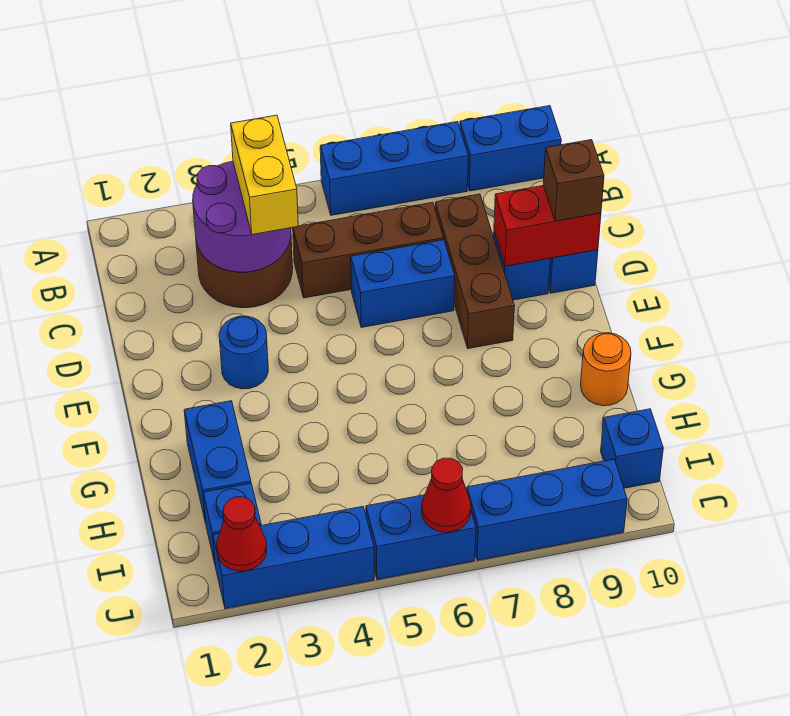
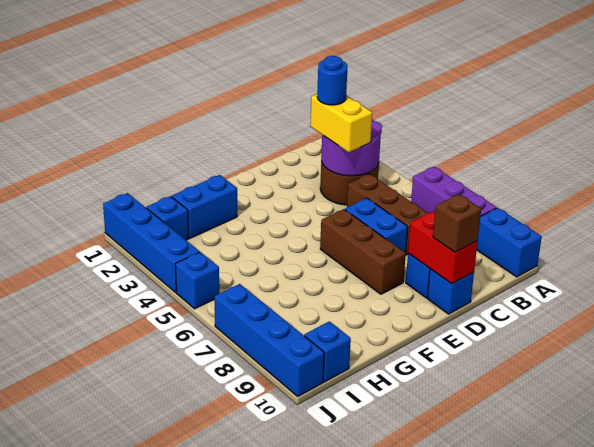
blue brick A6:A8 level 1 -> purple brick A6:A8 level 1
yellow brick B4:C4 level 3 -> yellow brick C3:C4 level 3
brown brick C8:E8 level 1 -> brown brick E6:E8 level 1
blue round brick E3 level 1 -> blue round brick C3 level 4
orange round brick G10 level 1 -> none
blue brick J2:J4 level 1 -> blue brick J1:J4 level 1
red cone J2 level 2 -> none
blue brick J5:J6 level 1 -> blue brick J5 level 1
red cone J6 level 2 -> none
blue brick J7:J9 level 1 -> blue brick J7:J10 level 1

